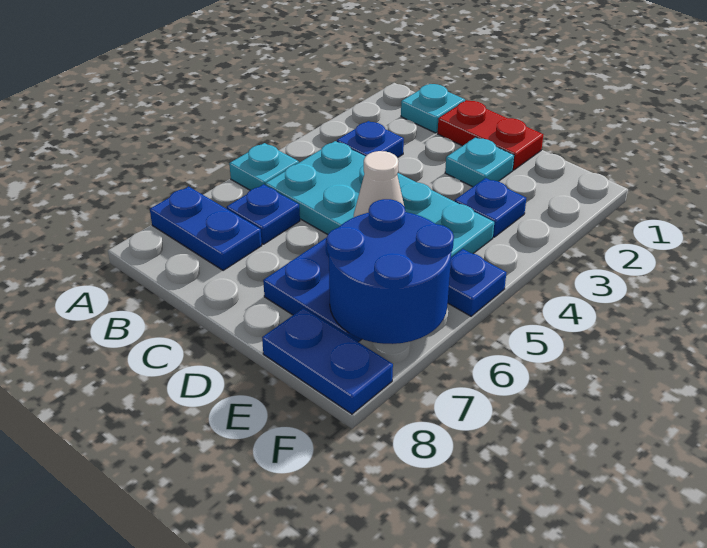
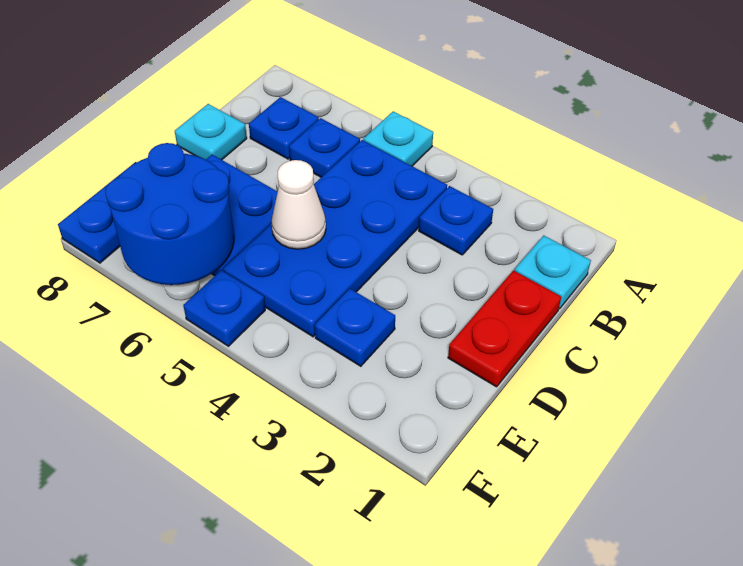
blue plate A7:B7 level 1 -> blue plate B7 level 1
cyan plate B4:E5 level 1 -> blue plate B4:E5 level 1
cyan plate D2 level 1 -> cyan plate C8 level 1

